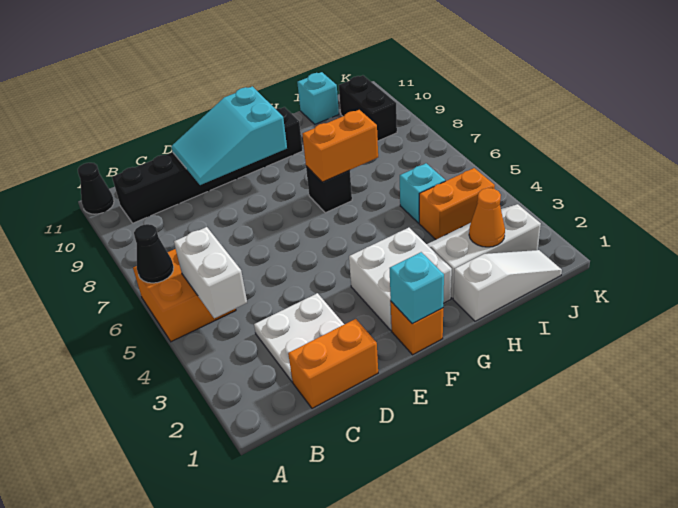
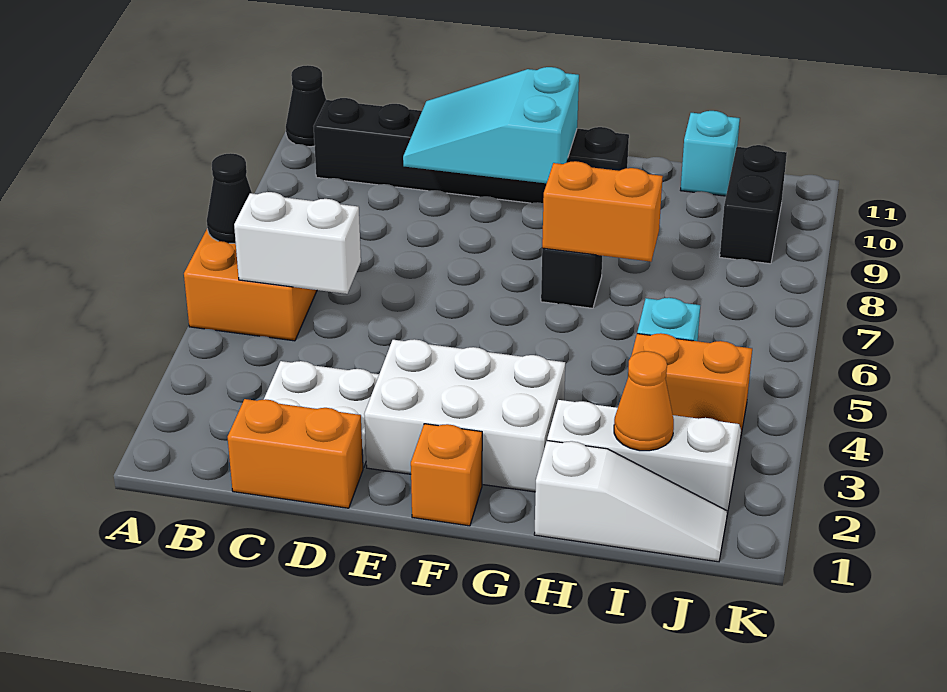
white brick B4:B5 level 2 -> white brick B5:C5 level 2
cyan brick F1 level 2 -> none
white brick F2:G3 level 1 -> white brick E2:G3 level 1

